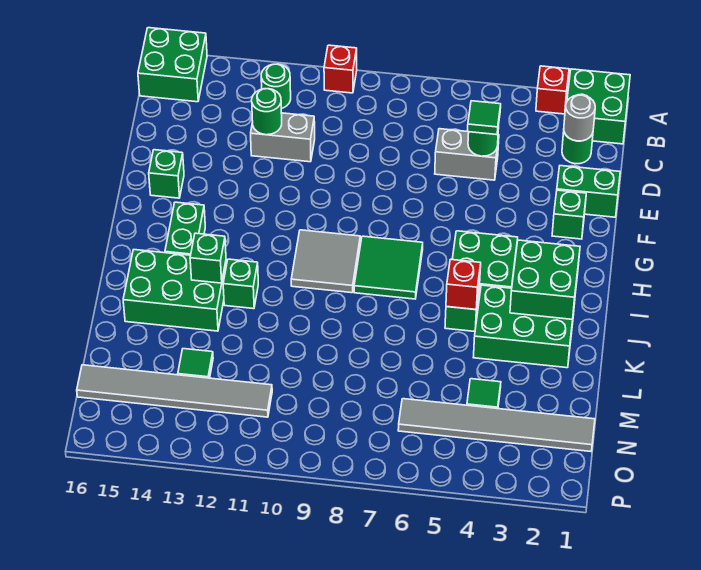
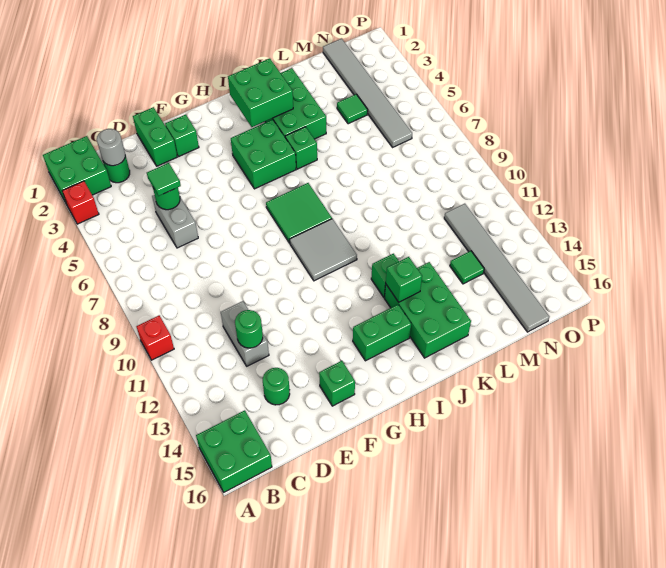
green round brick B12 level 1 -> green round brick D14 level 1
red brick J5 level 2 -> none

